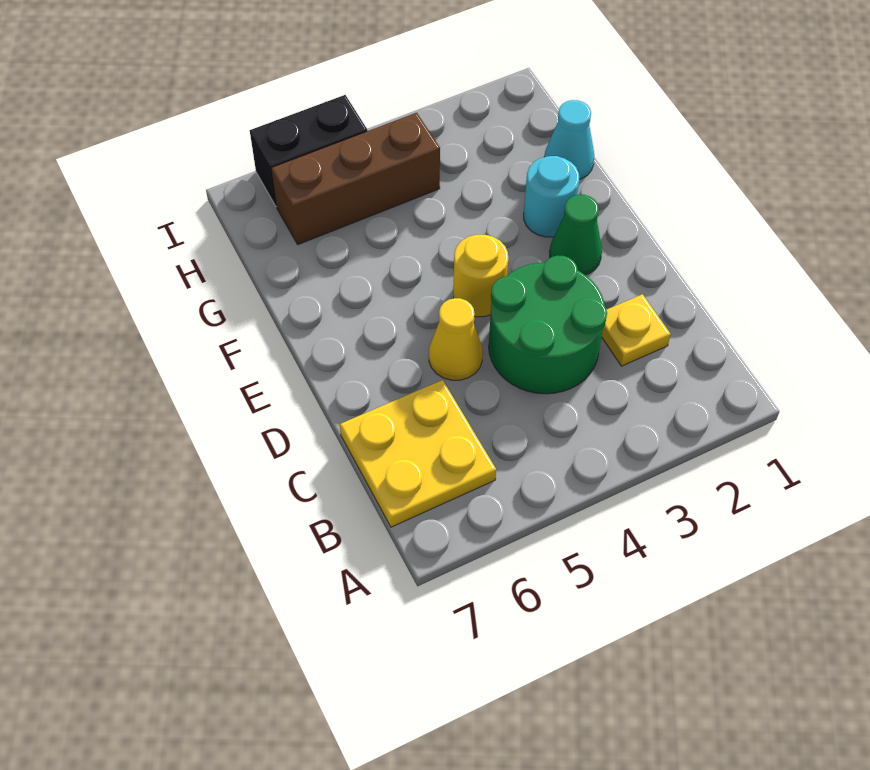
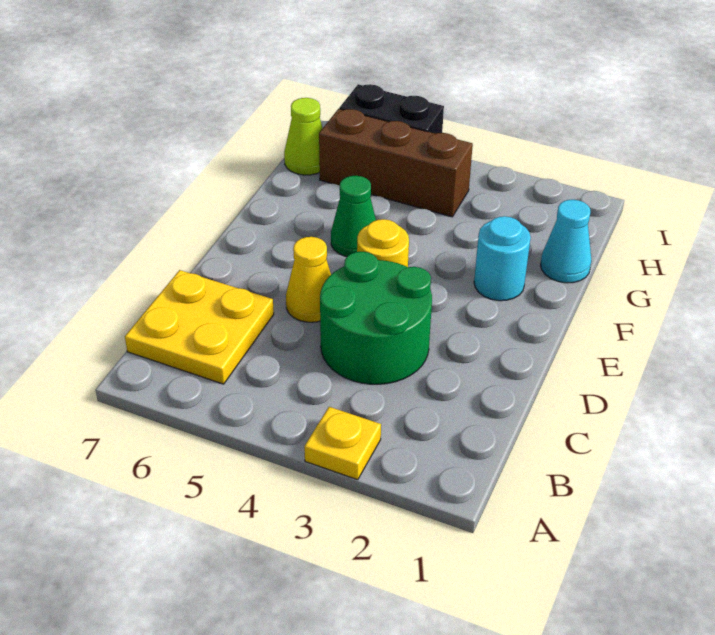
yellow plate C2 level 1 -> yellow plate A3 level 1
green cone E2 level 1 -> green cone F5 level 1
none -> lime cone H7 level 1

